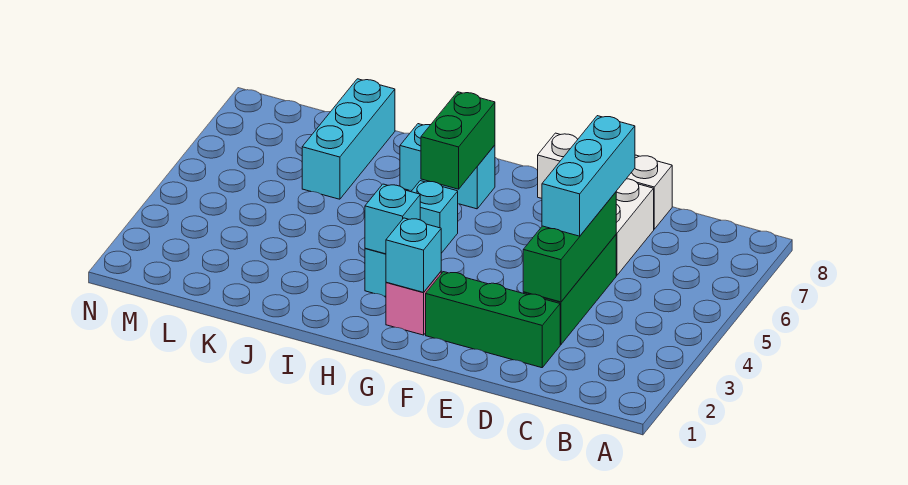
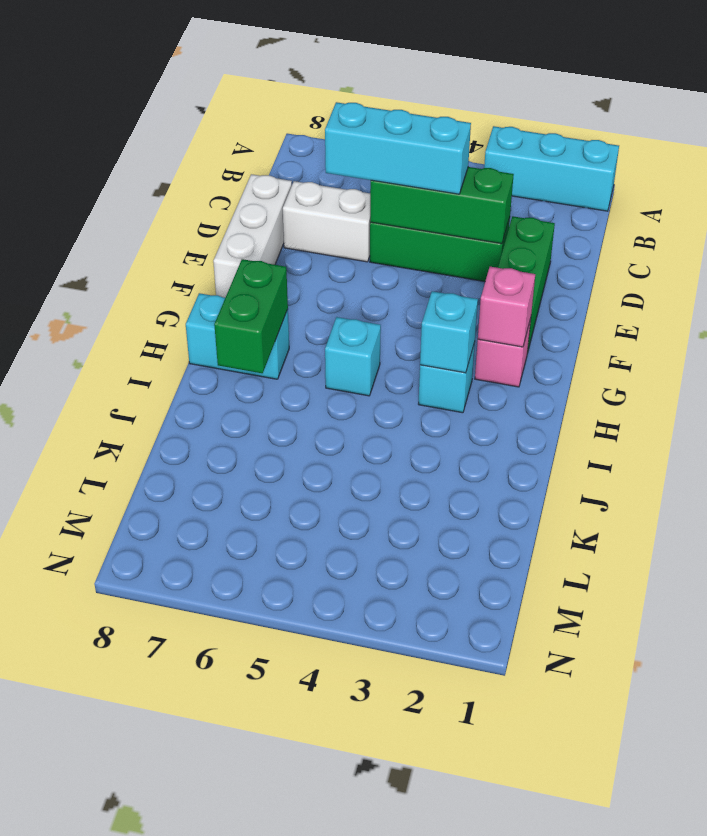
cyan brick G2 level 2 -> pink brick G2 level 2
green brick H6:H7 level 2 -> green brick H7:I7 level 2
cyan brick H7:I7 level 1 -> cyan brick H7:H8 level 1
cyan brick K6:K8 level 1 -> cyan brick A1:A3 level 1

